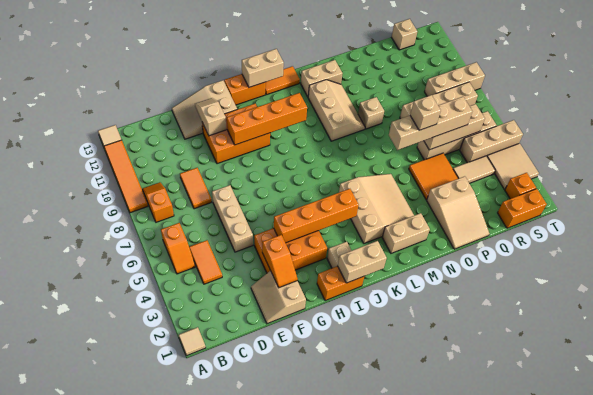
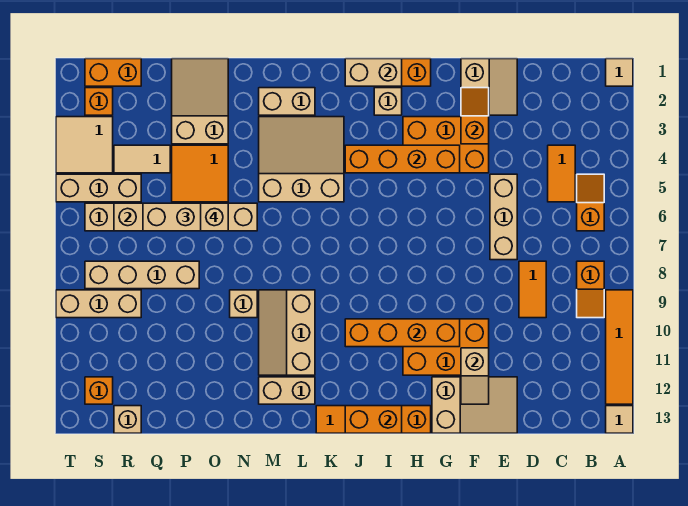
tan brick I13:J13 level 2 -> orange brick I13:J13 level 2
tan slope K3:M5 level 1 top K -> tan slope K3:M5 level 1 top 5
none -> orange brick S12 level 1

